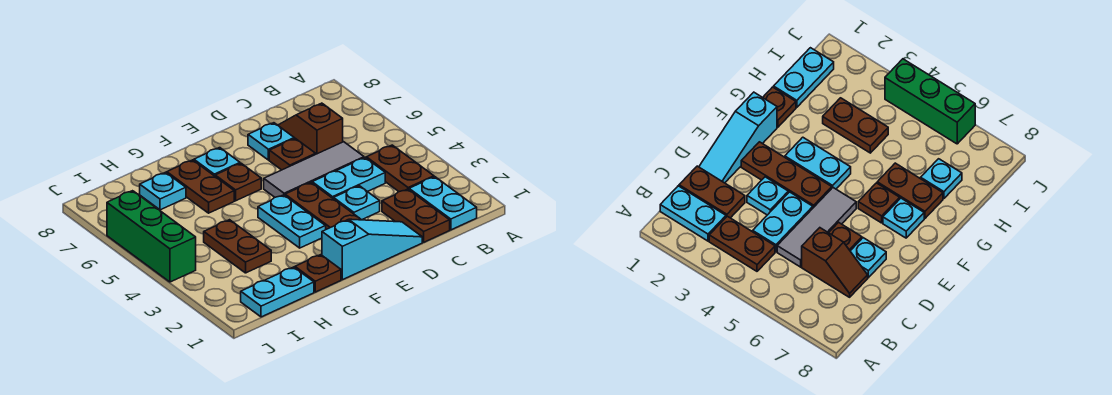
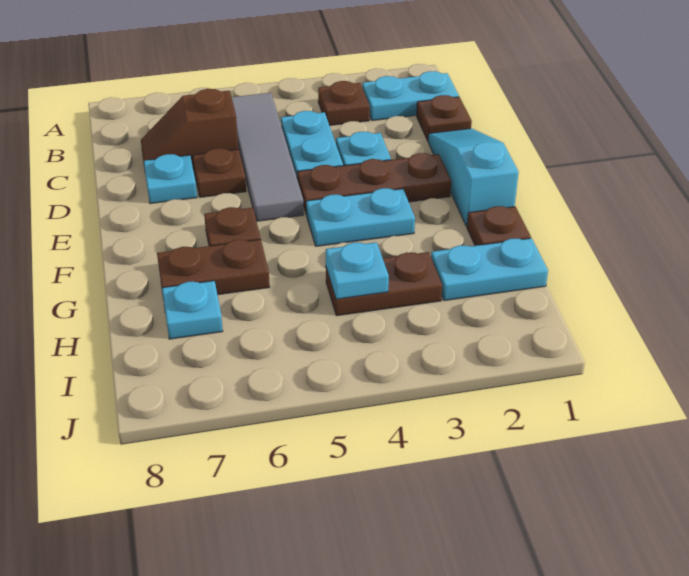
brown plate B3:B4 level 1 -> brown plate B3 level 1
brown plate C1:C2 level 1 -> brown plate C1 level 1
grey tile C5:E5 level 1 -> grey tile B5:E5 level 1
cyan plate F7 level 1 -> cyan plate H4 level 2
cyan plate H1:I1 level 1 -> cyan plate H1:H2 level 1
green brick J4:J6 level 1 -> none

